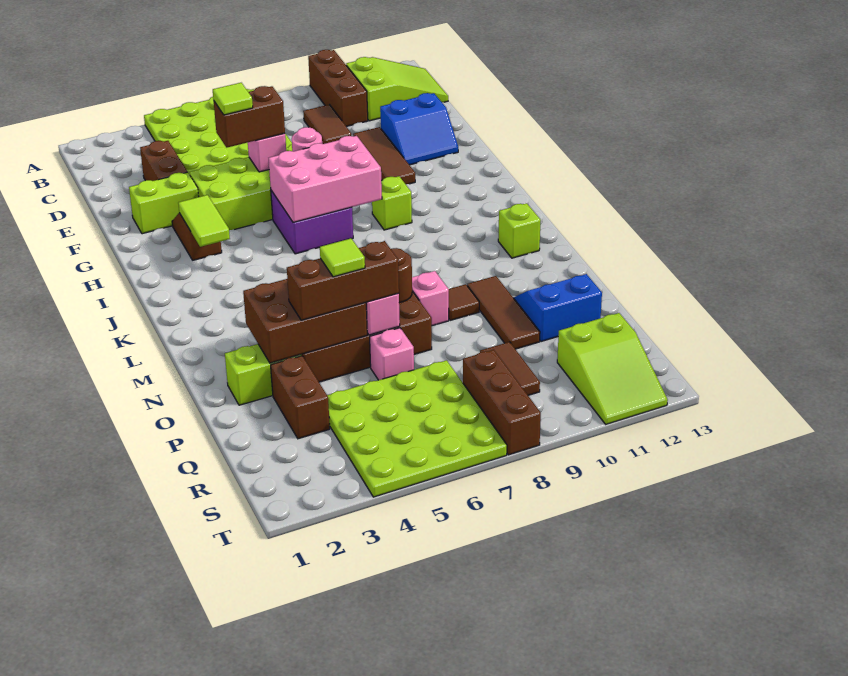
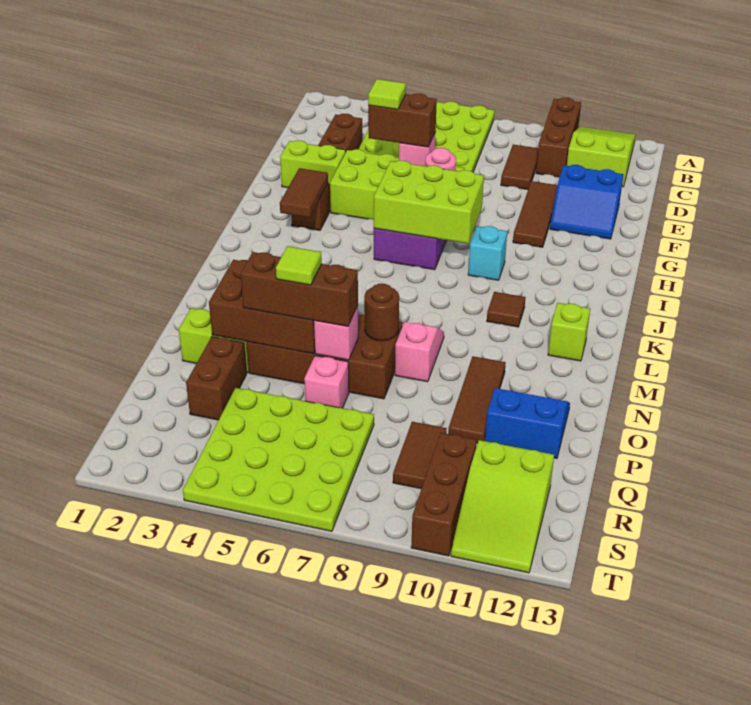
lime slope B11:C13 level 1 top 11 -> lime slope A11:C12 level 1 top C
lime tile H3:I3 level 2 -> brown tile H3:I3 level 2
pink brick H6:I8 level 2 -> lime brick H6:I8 level 2
lime brick I9 level 1 -> cyan brick I9 level 1
brown tile N9 level 1 -> brown tile K10 level 1
brown brick R8:T8 level 1 -> brown brick R10:T10 level 1

